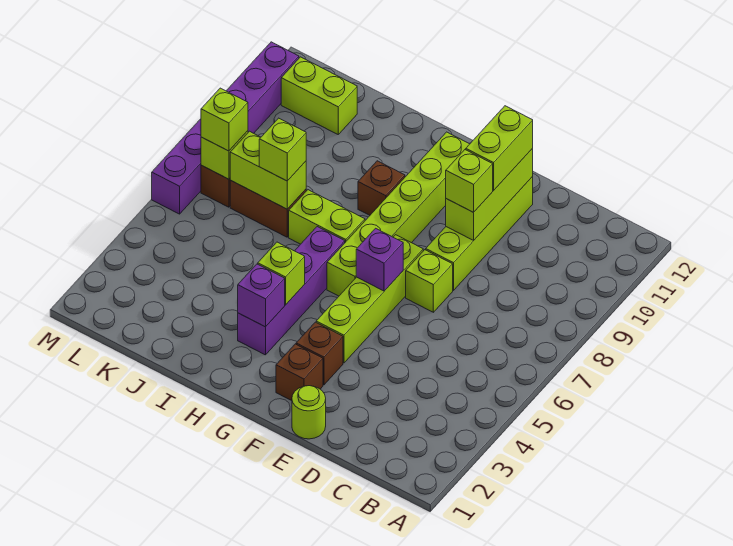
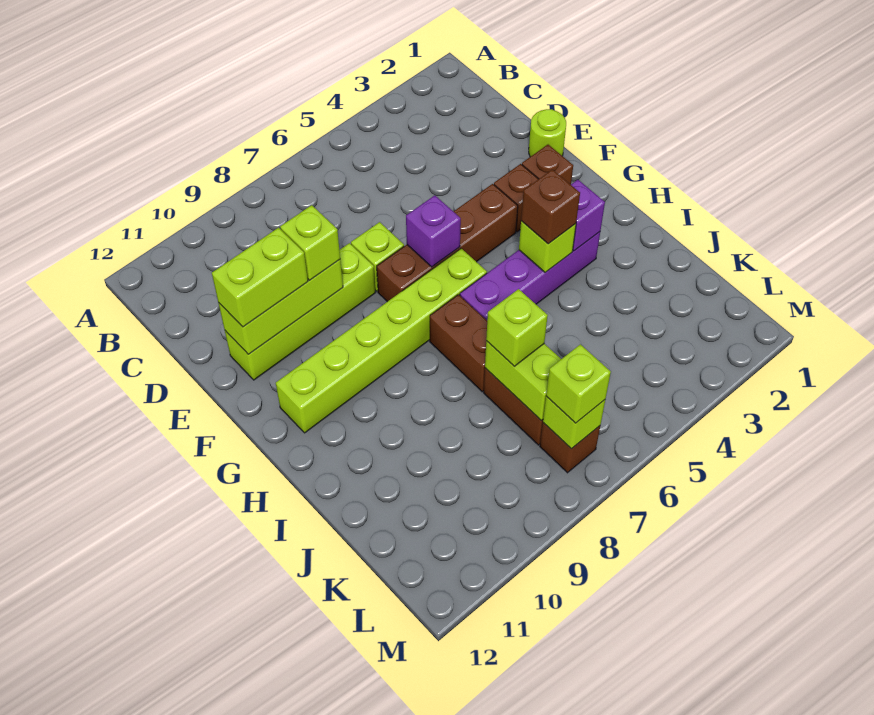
lime brick F4:F7 level 1 -> brown brick F4:F7 level 1
lime brick H7:I7 level 1 -> brown brick H7:I7 level 1
brown brick H9 level 1 -> brown brick H4 level 3
lime brick K11:L11 level 1 -> none
purple brick M6:M11 level 1 -> none

